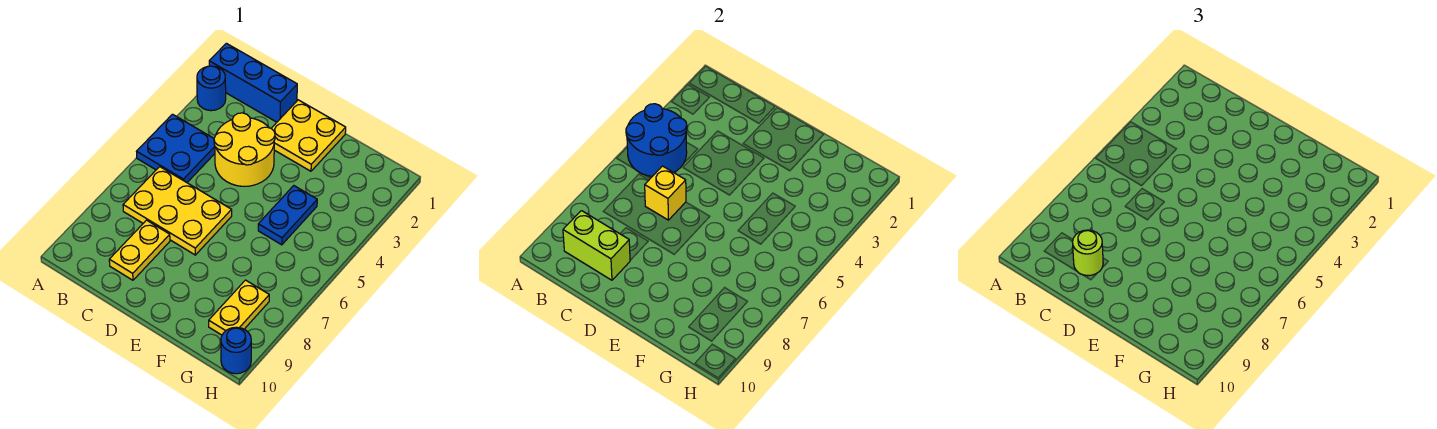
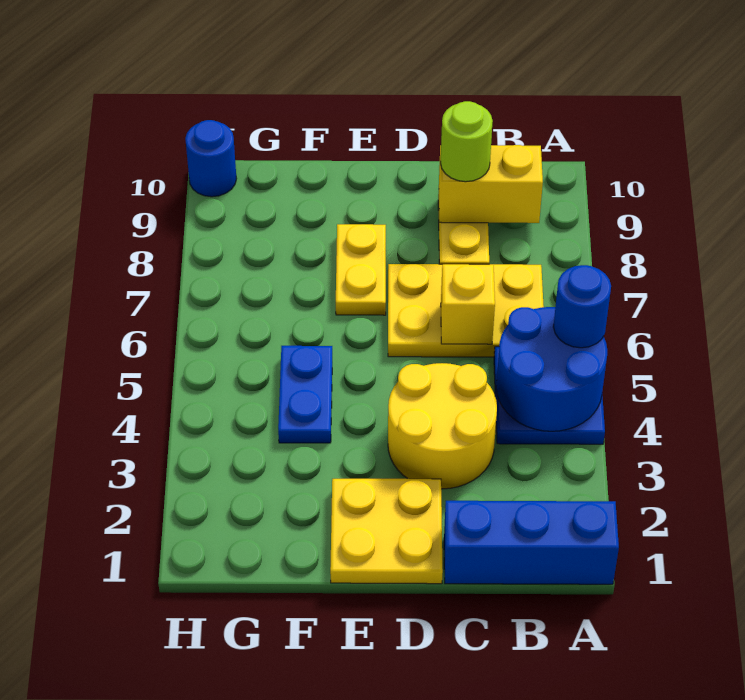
blue round brick A2 level 1 -> blue round brick A5 level 3
lime brick B9:C9 level 2 -> yellow brick B9:C9 level 2
yellow plate G8:G9 level 1 -> yellow plate E7:E8 level 1

